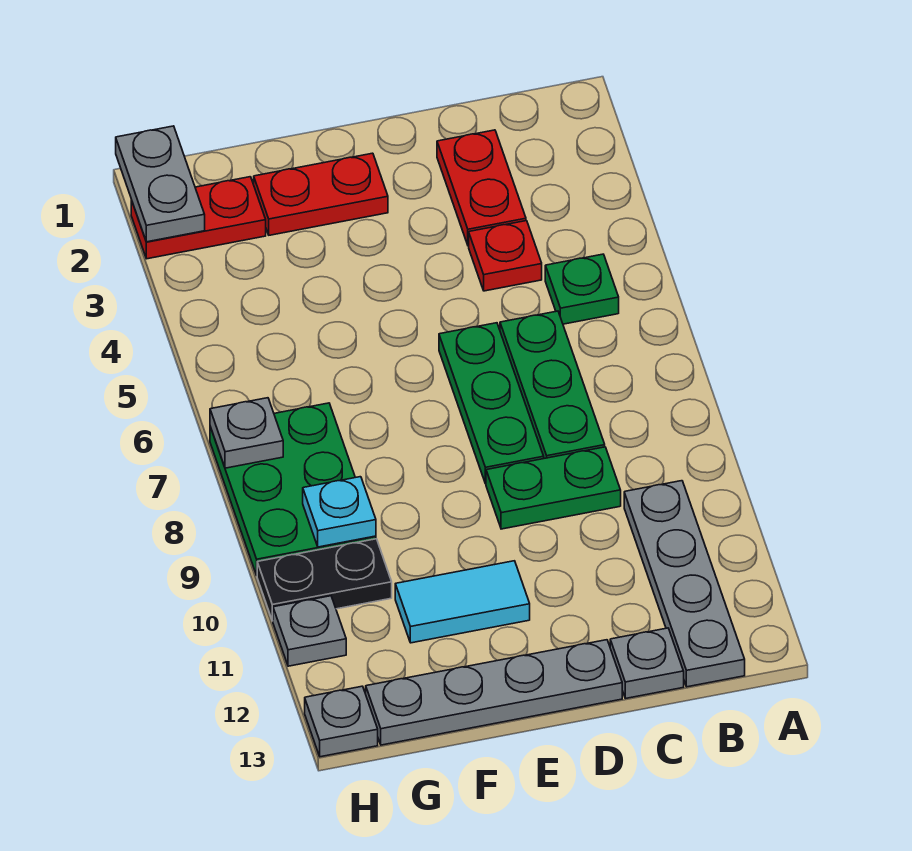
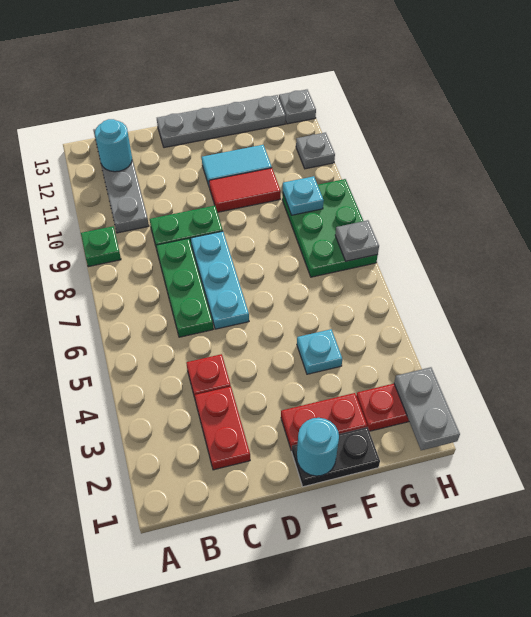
green plate B5 level 1 -> green plate A9 level 1
none -> cyan round brick B12 level 2
grey plate C13 level 1 -> none
green plate D6:D8 level 1 -> cyan plate D6:D8 level 1
none -> cyan round brick E1 level 2
none -> red tile E10:F10 level 1
none -> cyan plate F4 level 1
black plate G10:H10 level 1 -> black plate E1:F1 level 1

